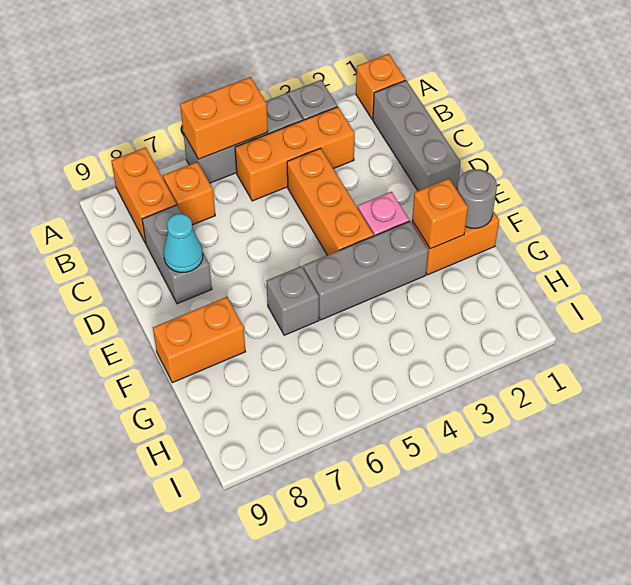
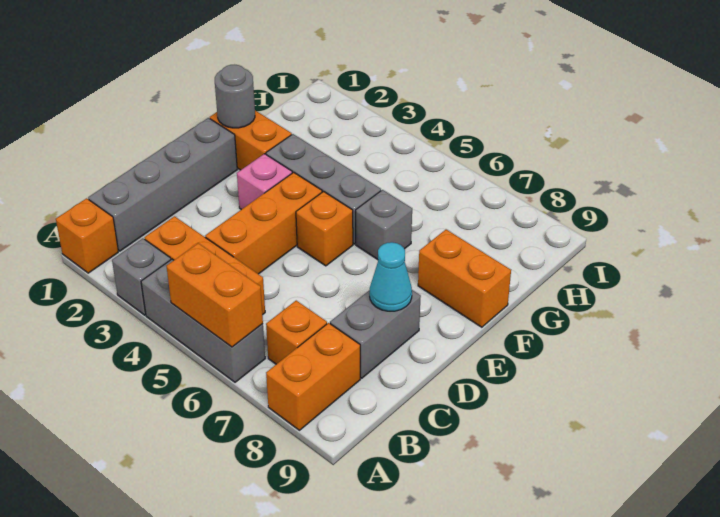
grey brick B1:D1 level 1 -> grey brick B1:E1 level 1
orange brick F2 level 2 -> orange brick E5 level 1

